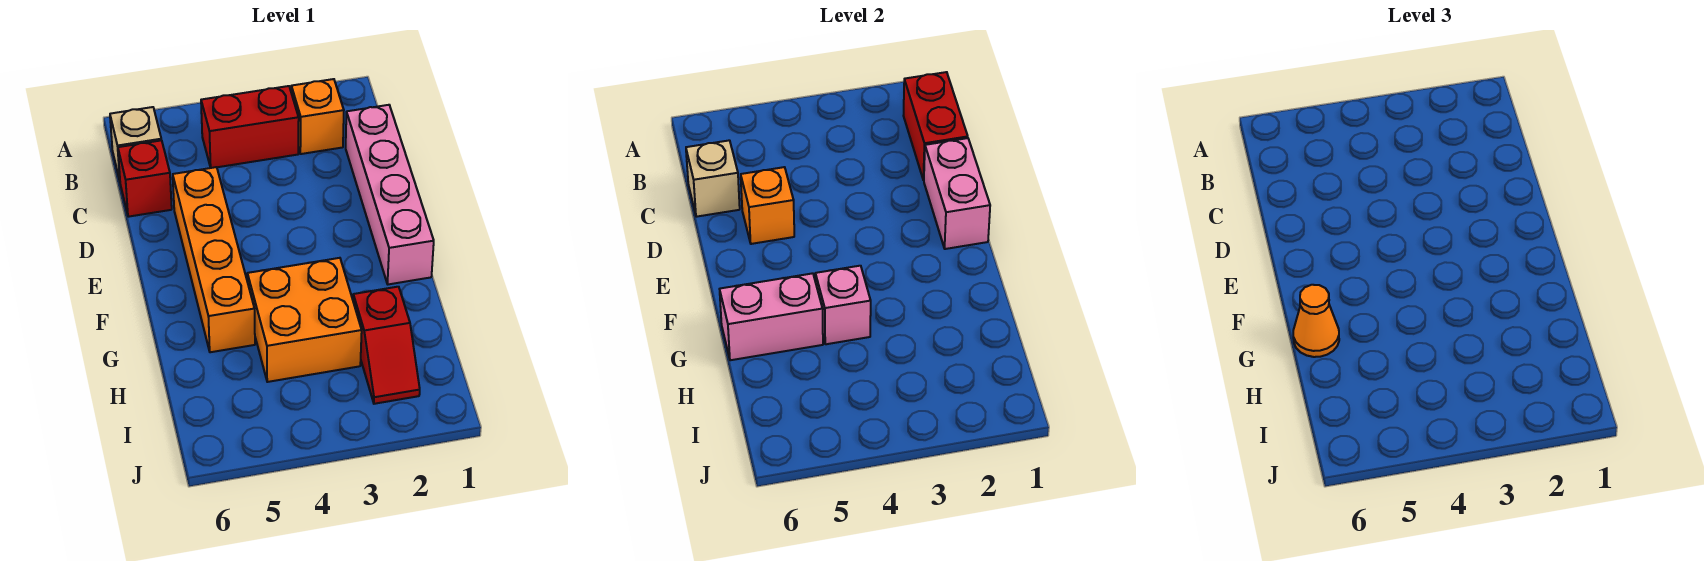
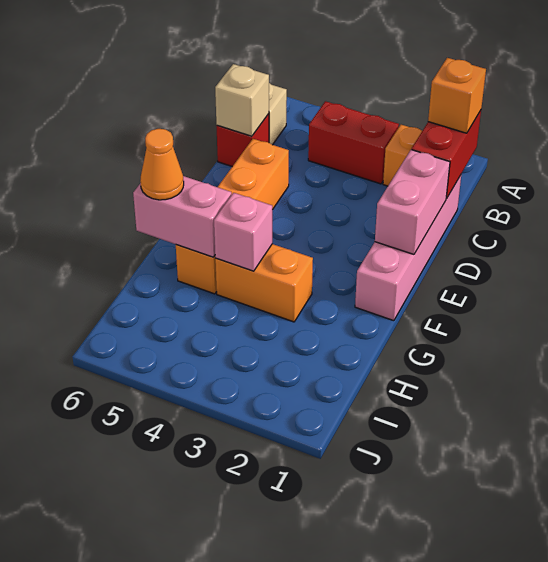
orange brick D5 level 2 -> orange brick B1 level 3
orange brick G3:H4 level 1 -> orange brick G3:G4 level 1
red slope H2:I2 level 1 top H -> none

